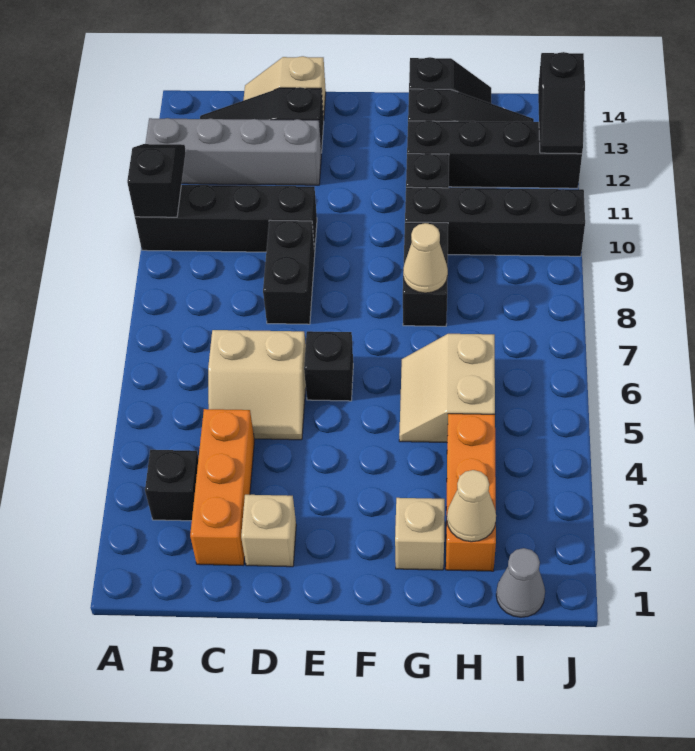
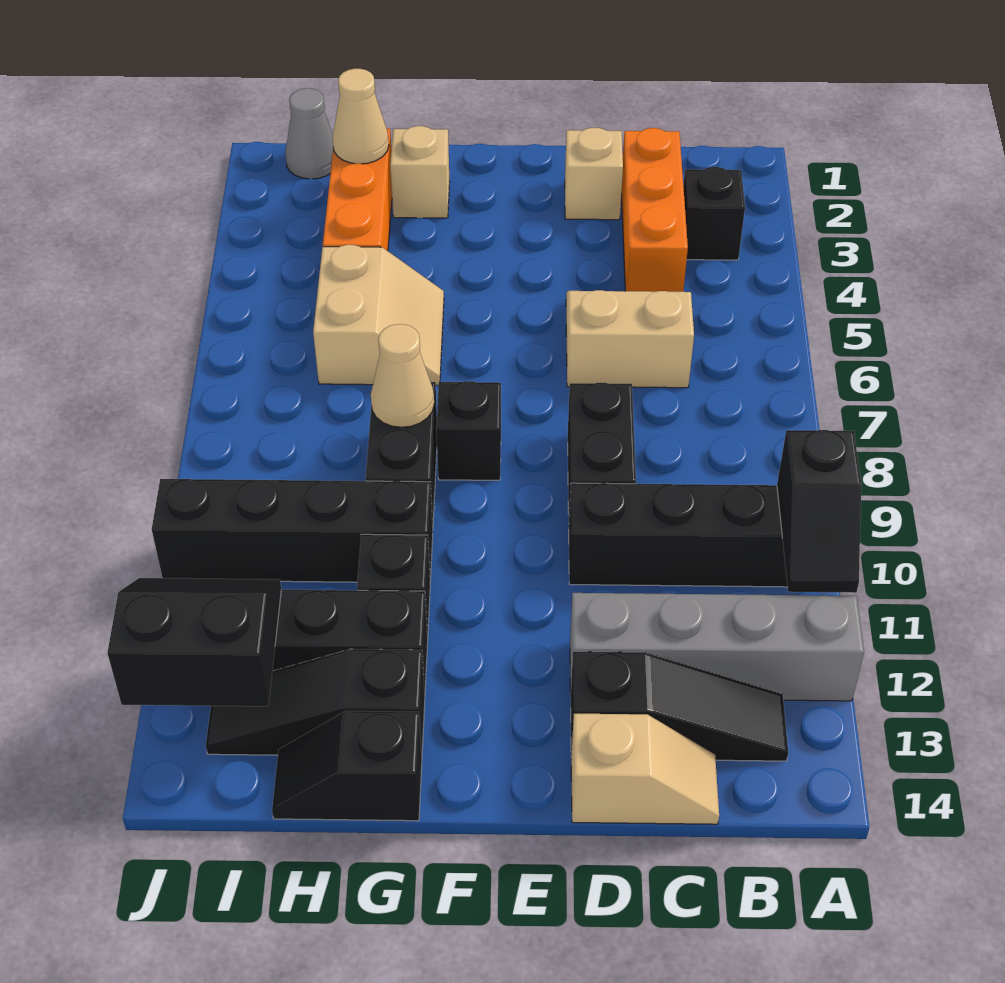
black brick E6 level 1 -> black brick F8 level 1
black slope J12:J13 level 2 top 13 -> black slope I12:J13 level 2 top 13

